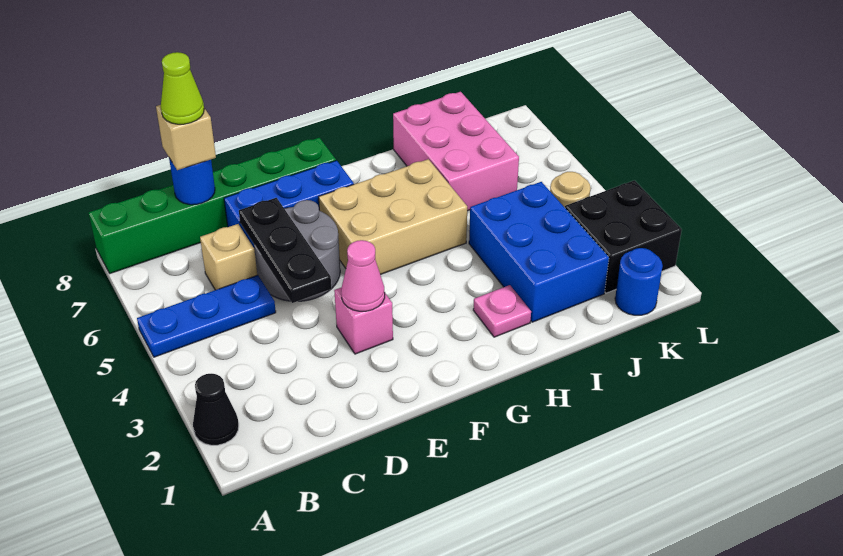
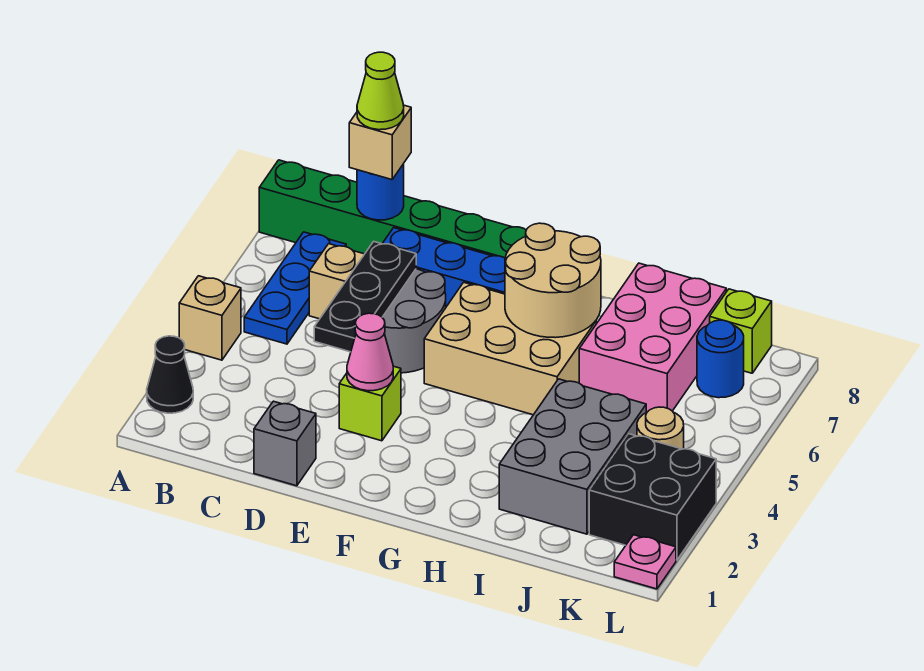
none -> tan brick A4 level 1
blue plate A5:C5 level 1 -> blue plate B5:B7 level 1
none -> grey brick D1 level 1
pink brick E3 level 1 -> lime brick E3 level 1
none -> tan round brick G6:H7 level 2
pink plate H2 level 1 -> pink plate L1 level 1
blue brick I2:J4 level 1 -> grey brick I2:J4 level 1
blue round brick K1 level 1 -> blue round brick K7 level 1
none -> lime brick K8 level 1

